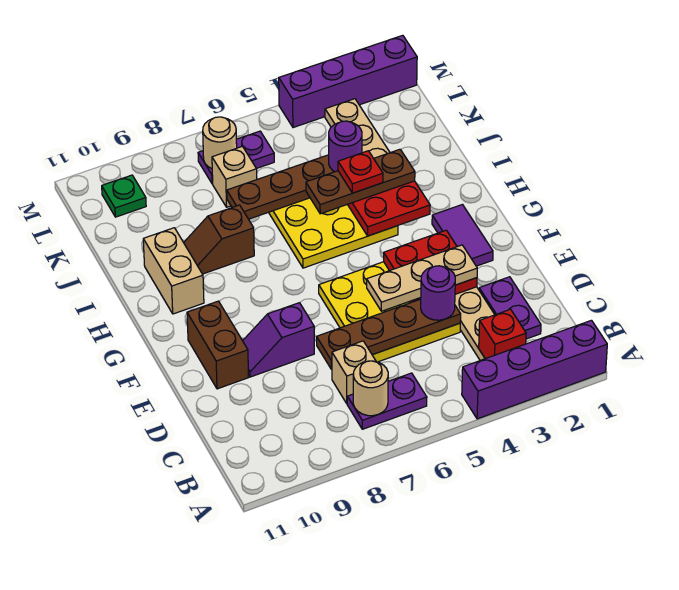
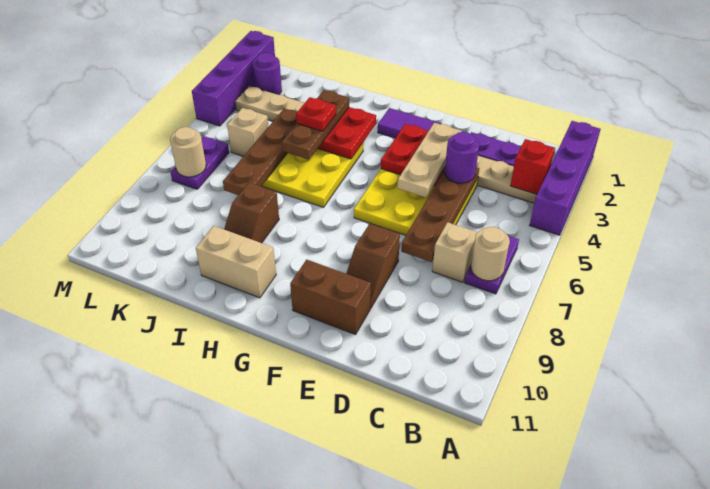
purple slope E8:E9 level 1 top 8 -> brown slope E8:E9 level 1 top 8
purple round brick J4 level 3 -> purple round brick L2 level 1
tan brick K7 level 1 -> tan brick K5 level 1
green plate L10 level 1 -> none

